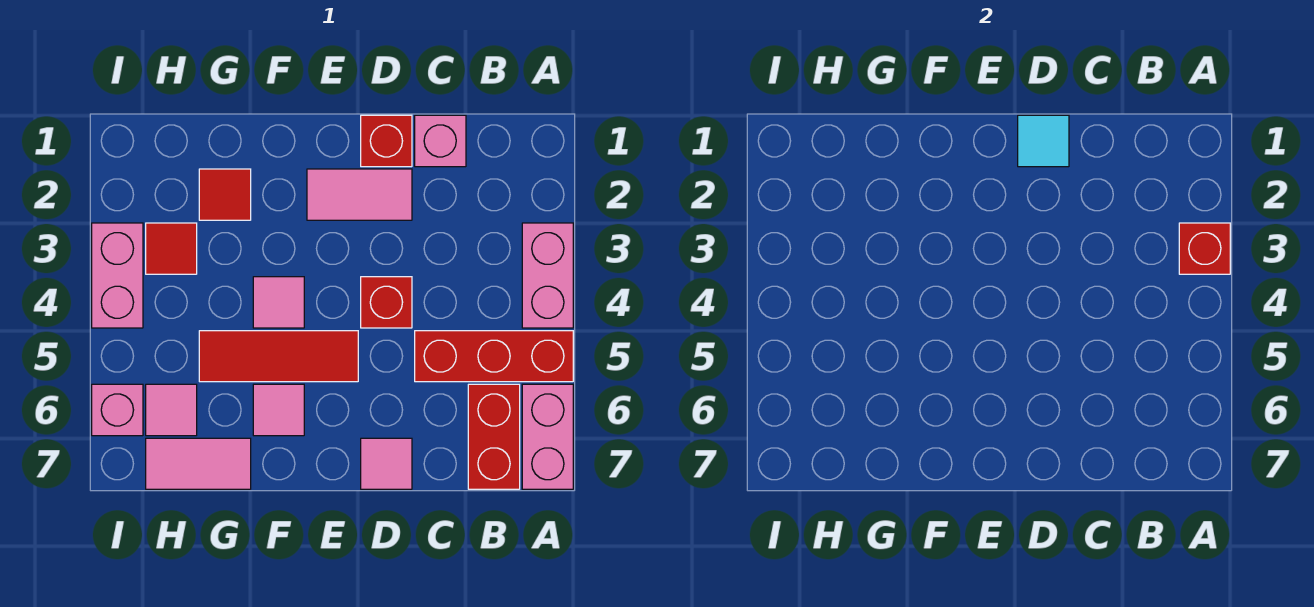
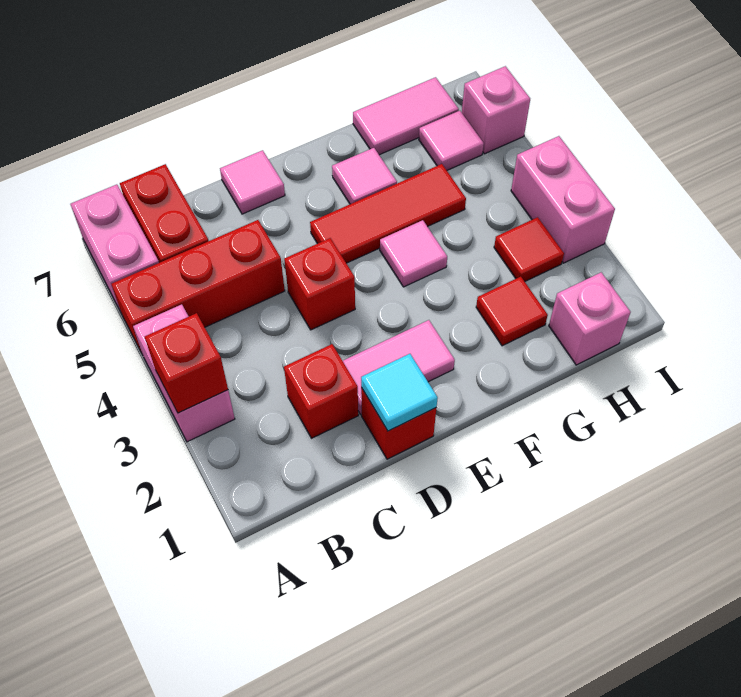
pink brick C1 level 1 -> pink brick H1 level 1
none -> red brick C2 level 1

